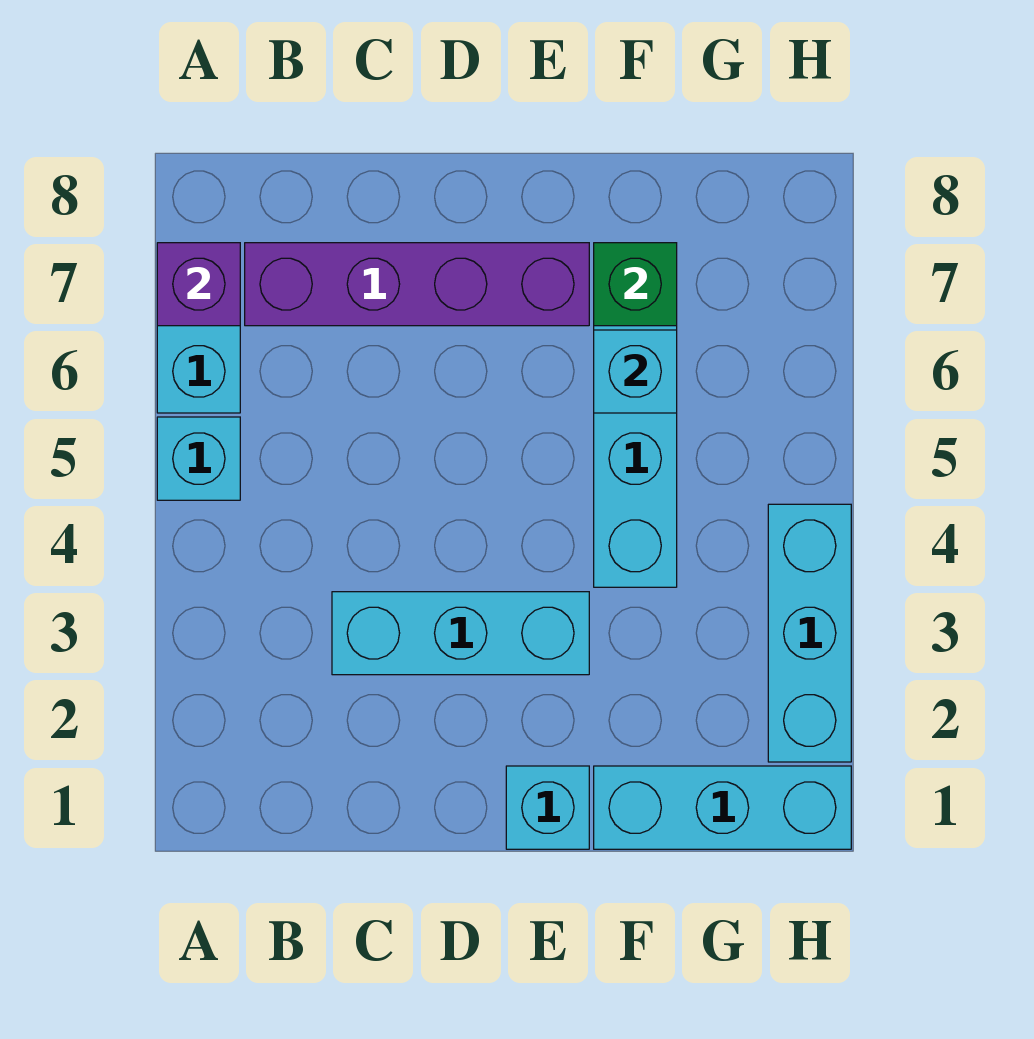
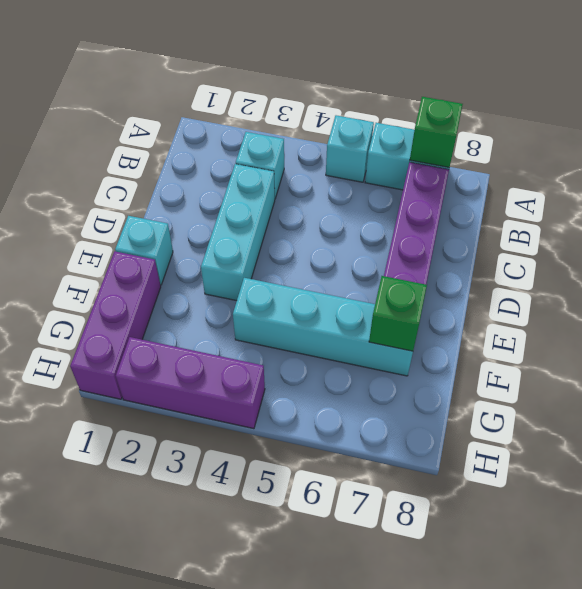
purple brick A7 level 2 -> green brick A7 level 2
cyan brick F1:H1 level 1 -> purple brick F1:H1 level 1
cyan brick F6 level 2 -> cyan brick B3 level 1
cyan brick H2:H4 level 1 -> purple brick H2:H4 level 1

